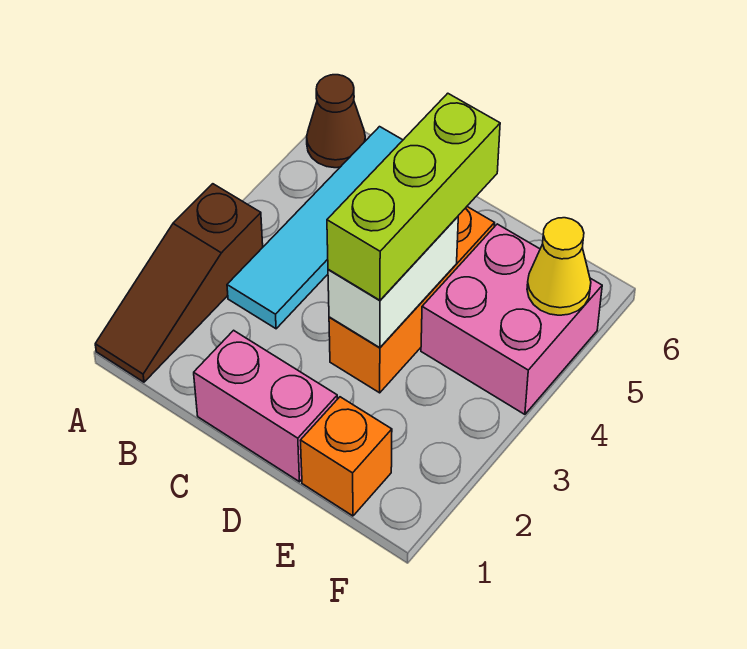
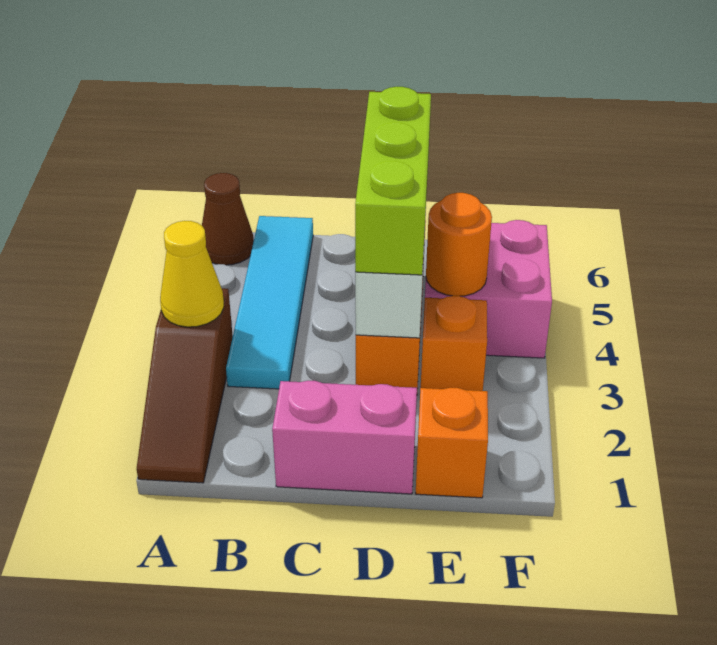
none -> orange brick E3 level 1
none -> orange round brick E4 level 2
yellow cone F5 level 2 -> yellow cone A3 level 2

